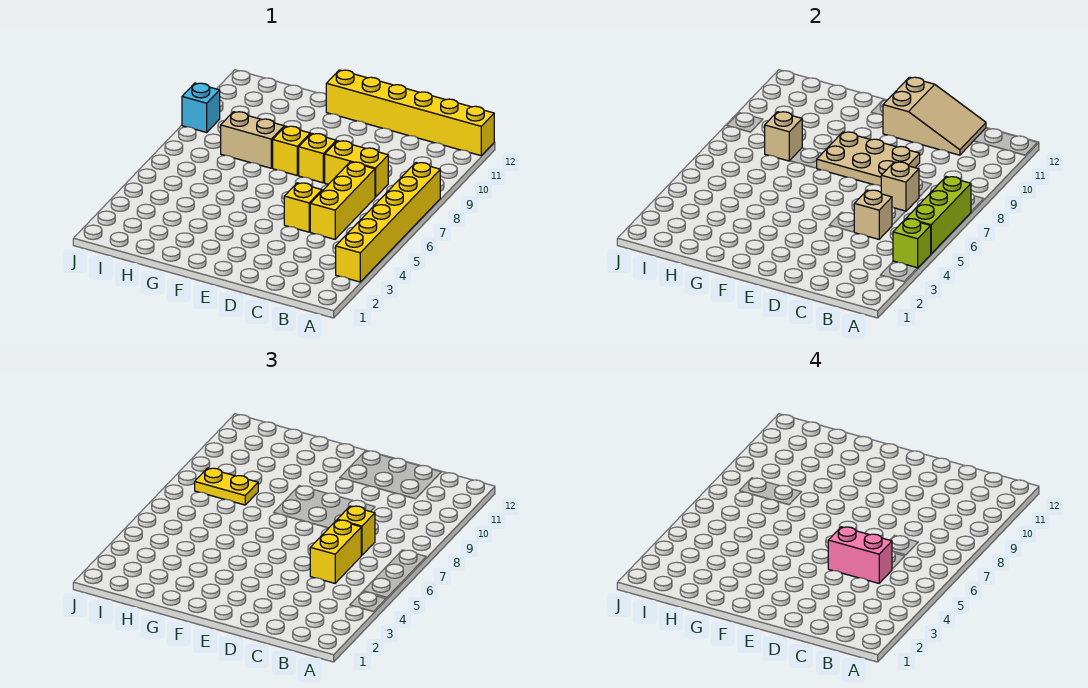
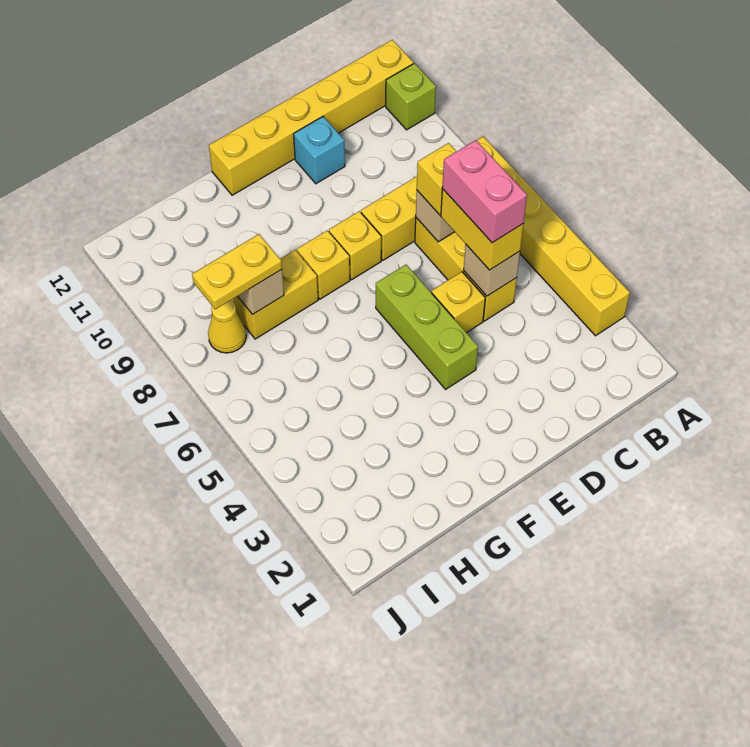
lime brick A4 level 2 -> lime brick A11 level 1
lime brick A5:A7 level 2 -> lime brick E4:E6 level 1
pink brick C5:D5 level 4 -> pink brick C5:C6 level 4
tan slope C11:E12 level 2 top E -> none
tan plate D8:F9 level 2 -> none
tan brick G8:H8 level 1 -> yellow brick G8:H8 level 1
none -> yellow cone I8 level 1
cyan brick J9 level 1 -> cyan brick D11 level 1

